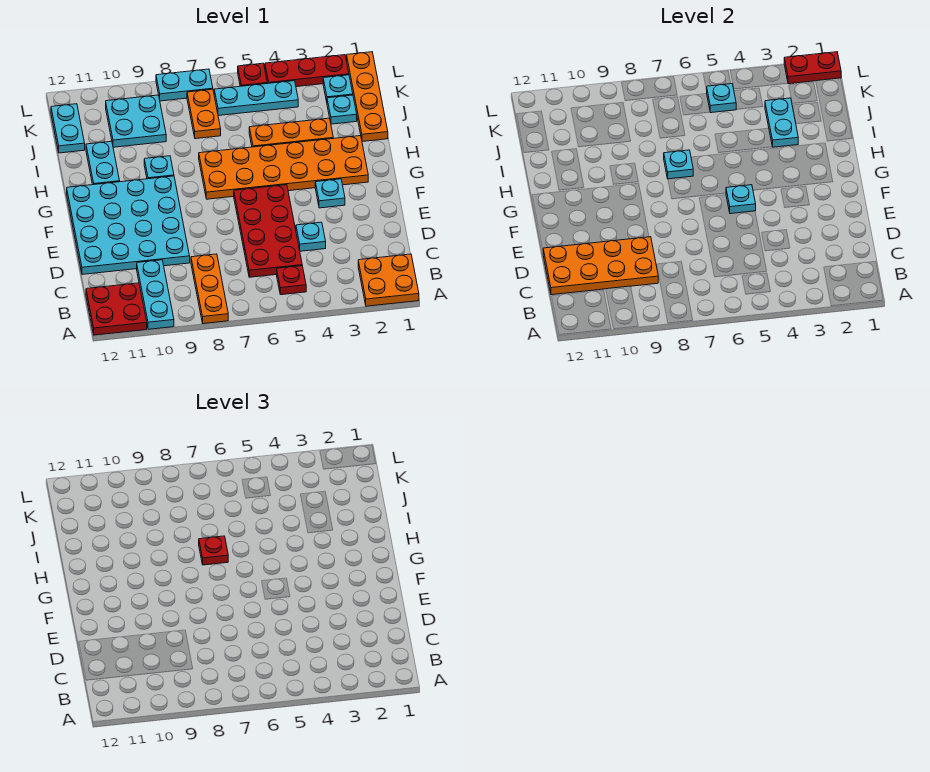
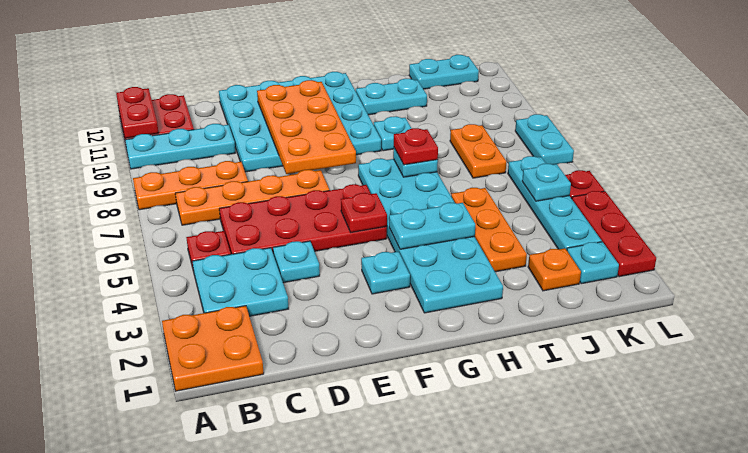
orange plate C9:D12 level 2 -> orange plate E8:F11 level 2
cyan plate F5 level 2 -> red plate F5 level 2
orange plate G2:H7 level 1 -> cyan plate G2:H7 level 1
orange plate I1:L1 level 1 -> orange plate B7:E7 level 1
cyan plate I3:J3 level 2 -> cyan plate G4:H4 level 2
cyan plate J2 level 1 -> orange plate J2 level 1
orange plate J7:K7 level 1 -> orange plate J7:J8 level 1
cyan plate J9:K10 level 1 -> cyan plate B3:C4 level 1
cyan plate K4:K6 level 1 -> cyan plate K3:K6 level 1
red plate L1:L2 level 2 -> red plate A11:A12 level 2

